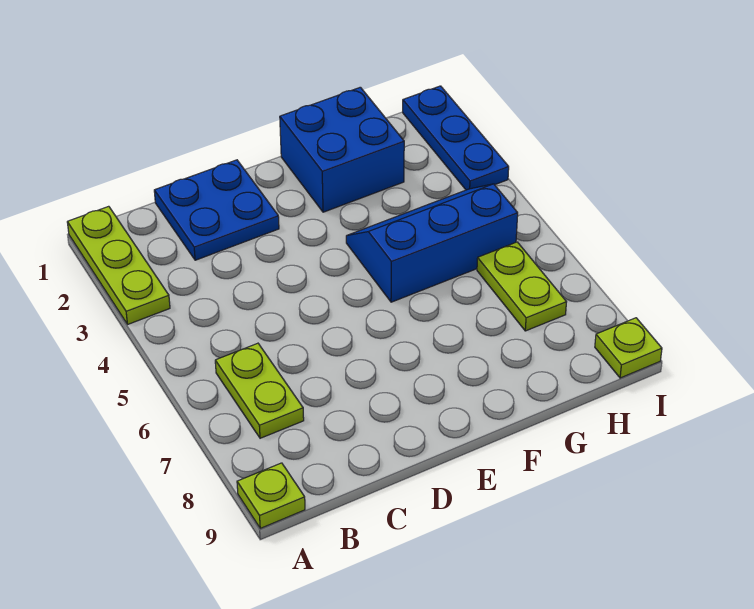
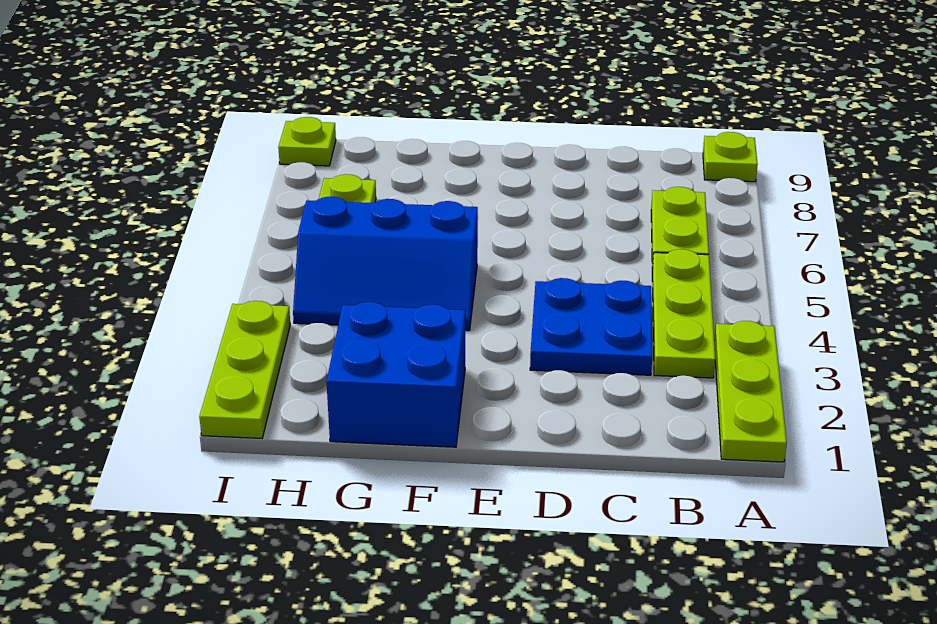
none -> lime plate B3:B5 level 1
blue plate C1:D2 level 1 -> blue plate C3:D4 level 1
blue plate I1:I3 level 1 -> lime plate I1:I3 level 1

